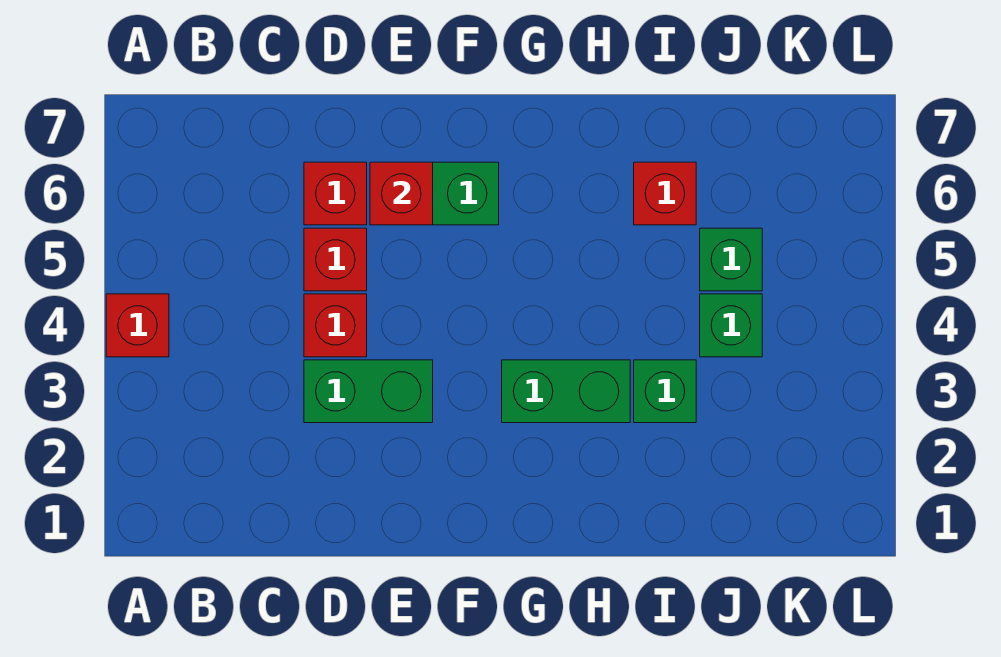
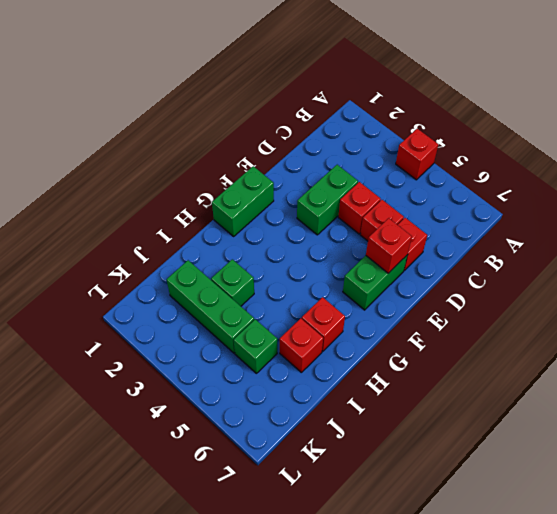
green brick G3:H3 level 1 -> green brick F1:G1 level 1
none -> red brick H6 level 1
green brick J4 level 1 -> green brick J2:J4 level 1

